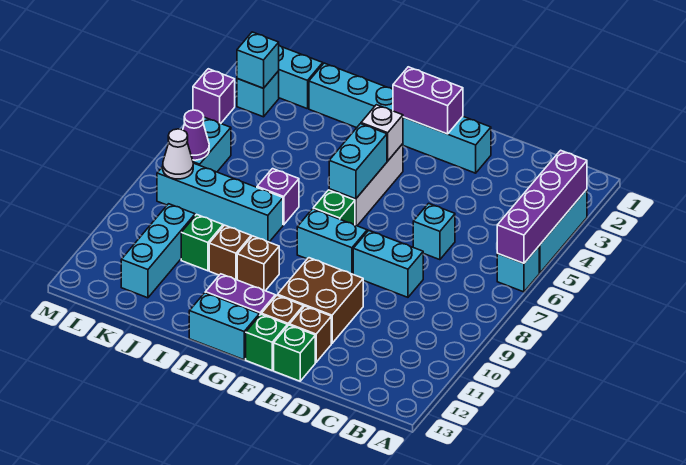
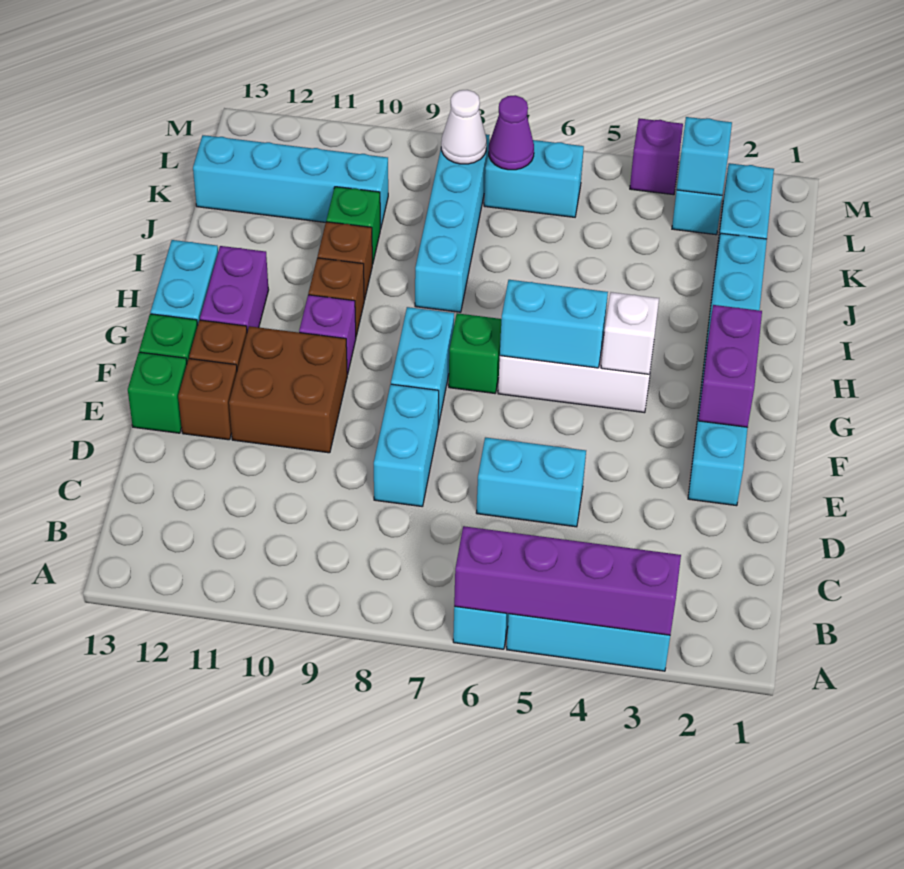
cyan brick D6 level 1 -> cyan brick D5:D6 level 1
purple brick I7 level 1 -> purple brick G10 level 1
cyan brick K10:K12 level 1 -> cyan brick K10:K13 level 1

